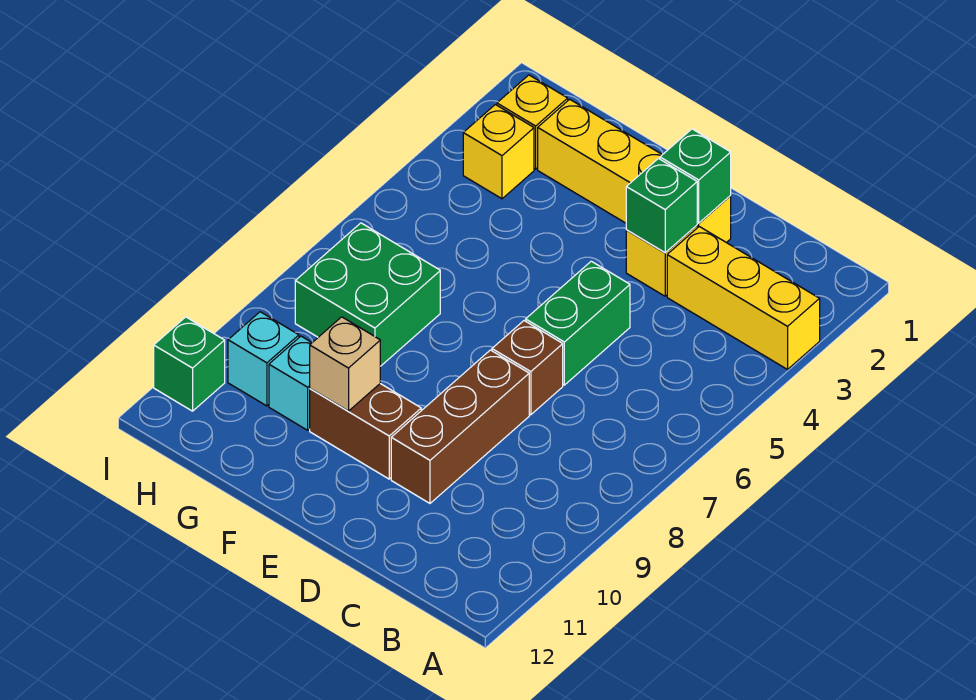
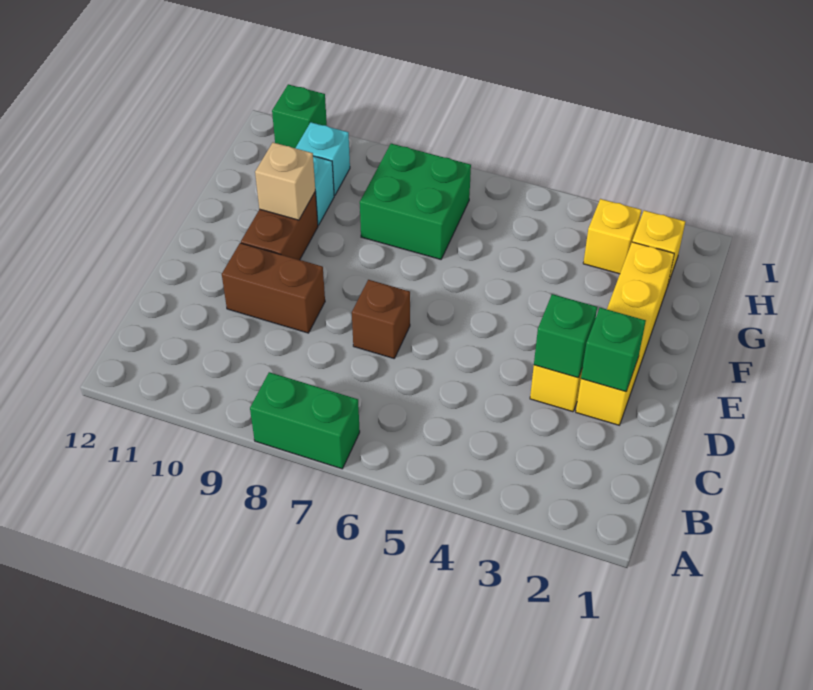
yellow brick A3:C3 level 1 -> none
green brick D5:D6 level 1 -> green brick A7:A8 level 1
brown brick D8:D10 level 1 -> brown brick D9:D10 level 1

